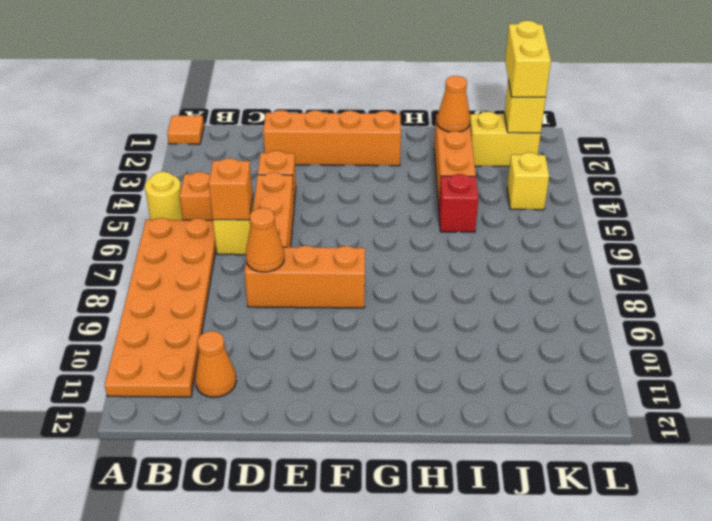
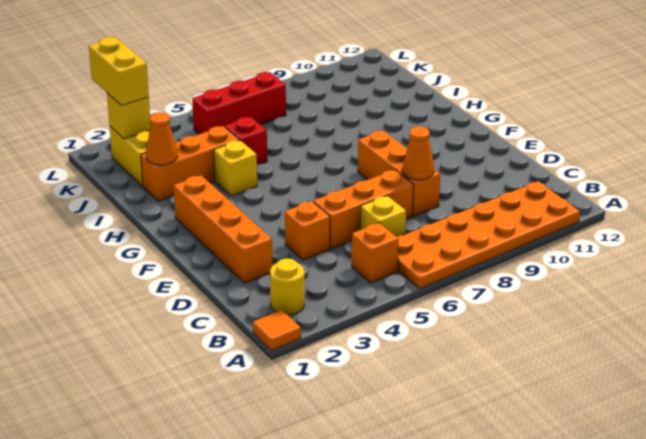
yellow round brick A5 level 1 -> yellow round brick B2 level 1
orange brick C6 level 2 -> none
orange cone C11 level 1 -> none
yellow brick K1:K2 level 3 -> yellow brick K2:L2 level 3
yellow brick K4 level 1 -> yellow brick H4 level 1
none -> red brick K5:K7 level 1

